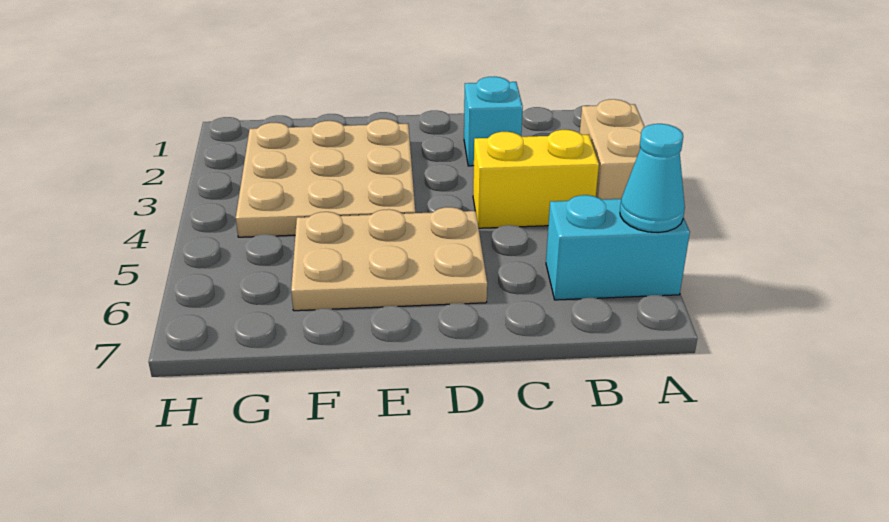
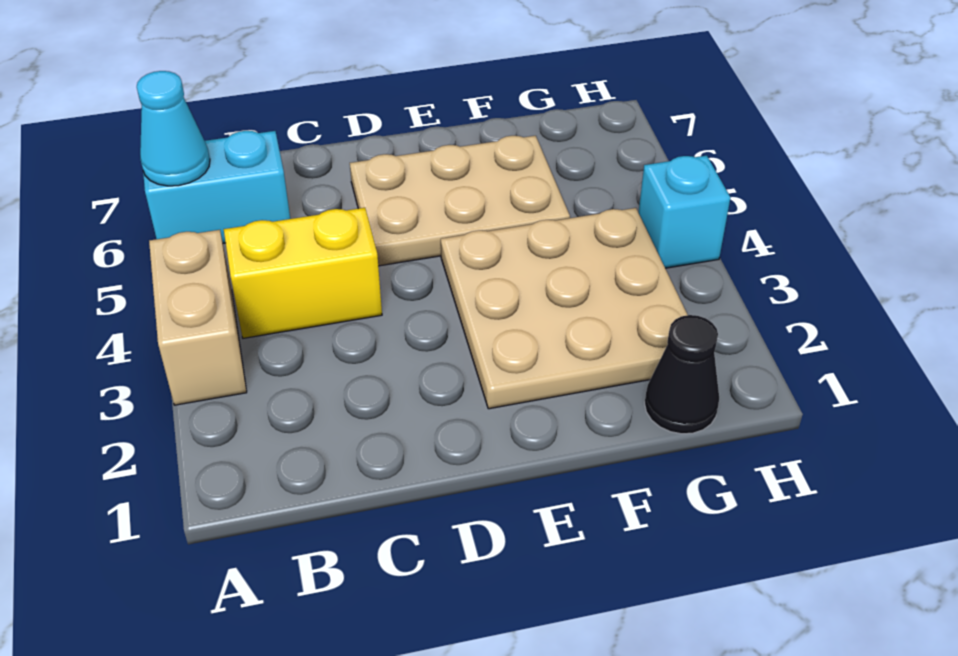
cyan brick C2 level 1 -> cyan brick H4 level 1
none -> black cone G1 level 1

